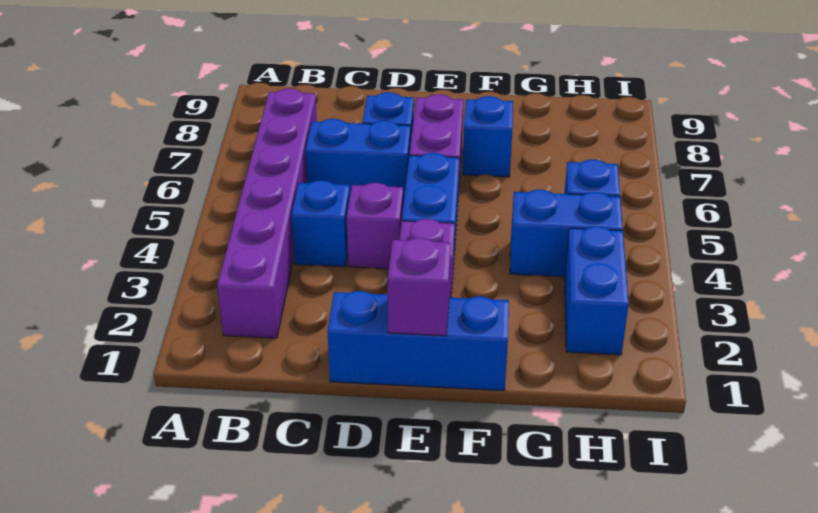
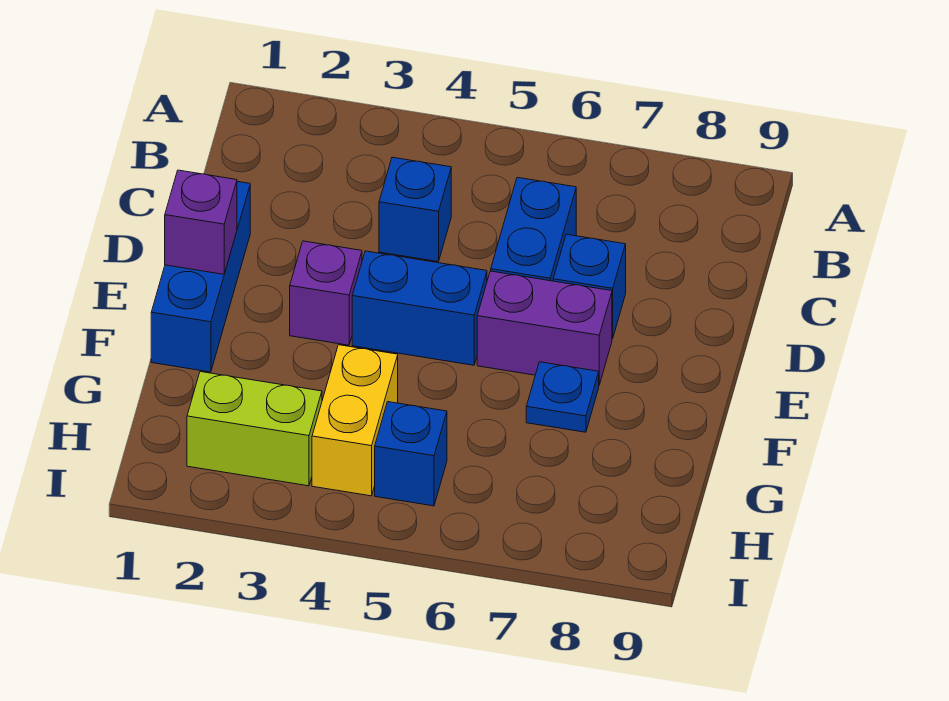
purple brick B2:B7 level 1 -> none
purple brick D4 level 1 -> none
blue brick F7 level 1 -> blue plate F7 level 1
blue brick G4:H4 level 1 -> yellow brick G4:H4 level 1
blue brick H2:H3 level 1 -> lime brick H2:H3 level 1

